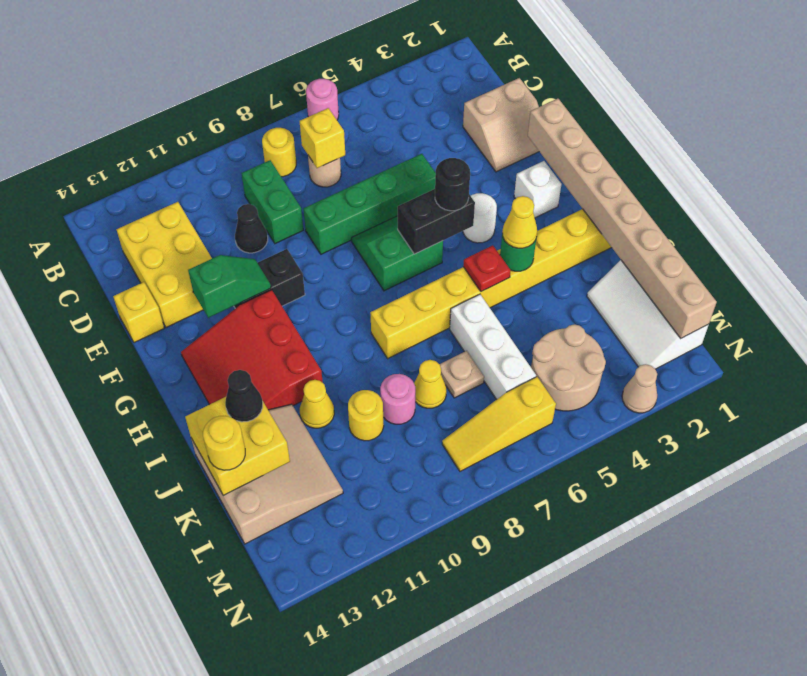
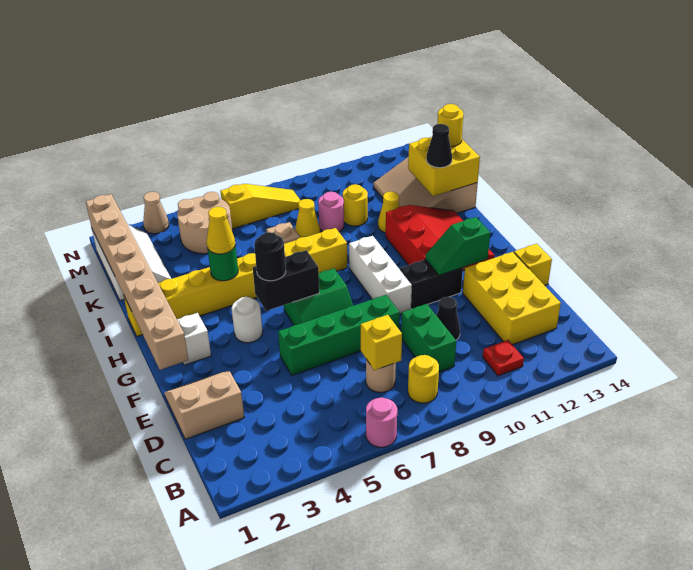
red plate I5 level 2 -> red plate B11 level 1
white brick J6:L6 level 1 -> white brick F9:H9 level 1

